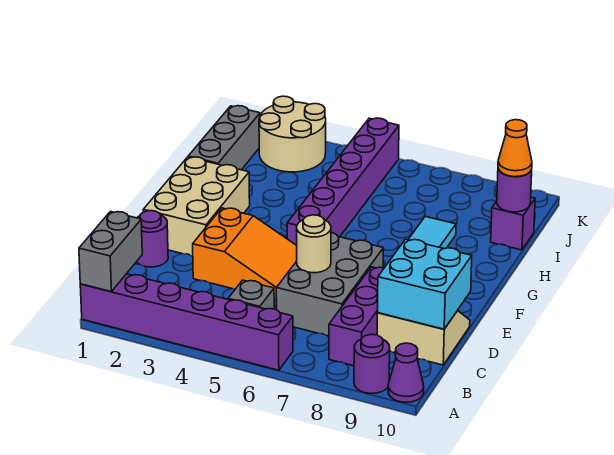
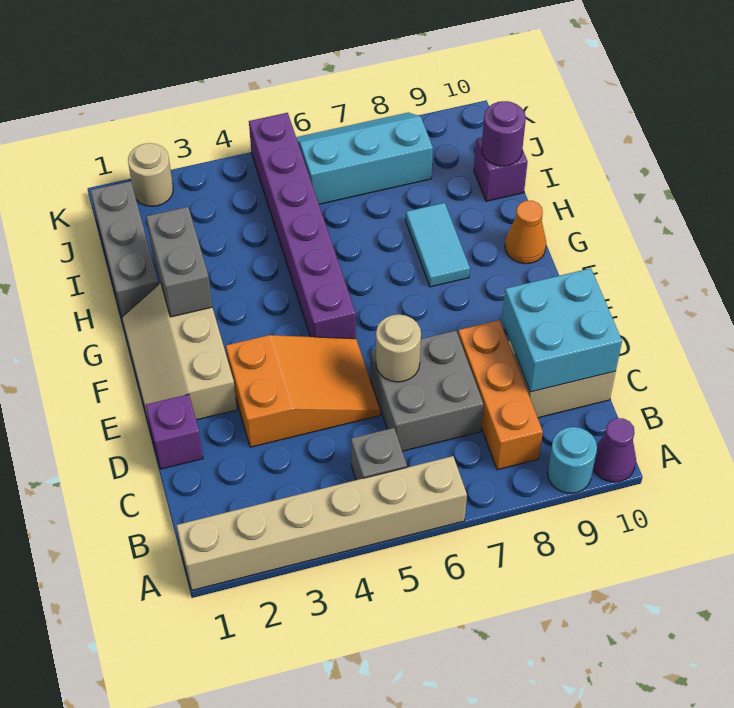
purple brick A1:A6 level 1 -> tan brick A1:A6 level 1
grey brick A1:B1 level 2 -> grey brick G2:H2 level 2
purple round brick A9 level 1 -> cyan round brick A9 level 1
purple brick B8:D8 level 1 -> orange brick B8:D8 level 1
grey brick C6:E7 level 1 -> grey brick C6:D7 level 1
purple round brick D1 level 1 -> purple brick D1 level 1
tan brick E1:G2 level 1 -> tan slope E1:G2 level 1 top 2
orange cone I10 level 3 -> orange cone G10 level 1
tan round brick J2:K3 level 1 -> tan round brick K2 level 1
none -> cyan slope J6:K8 level 1 top J

